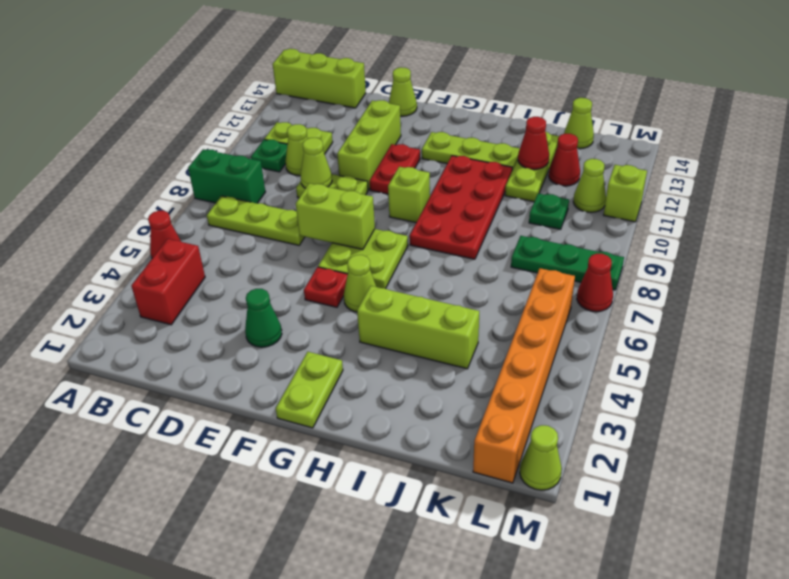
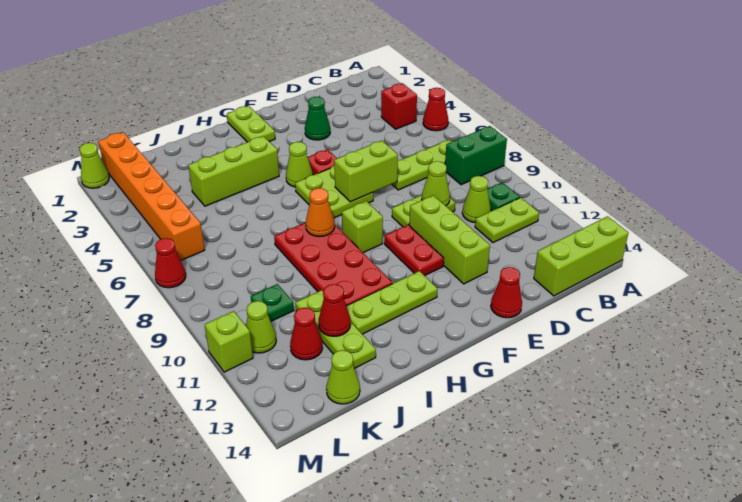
red brick B3:B4 level 1 -> red brick B4 level 1
lime cone E14 level 1 -> red cone E14 level 1
none -> orange cone H8 level 2
green plate K8:M8 level 1 -> none

